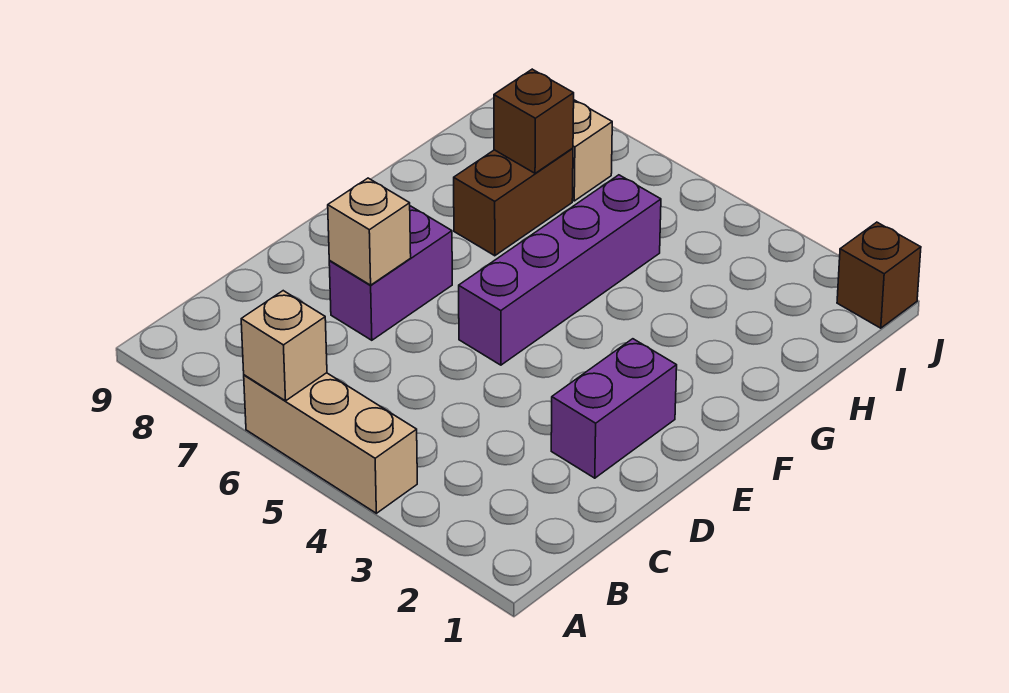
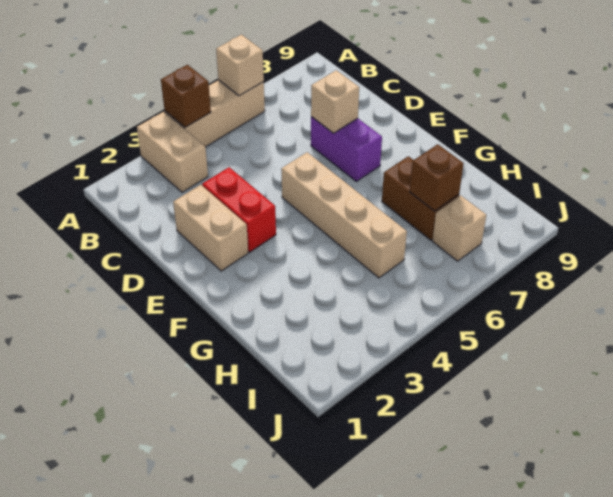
none -> tan brick A3:B3 level 1
purple brick D2:E2 level 1 -> tan brick D2:E2 level 1
none -> red brick D3:E3 level 1
purple brick E5:H5 level 1 -> tan brick E5:H5 level 1
brown brick J1 level 1 -> brown brick A4 level 2

